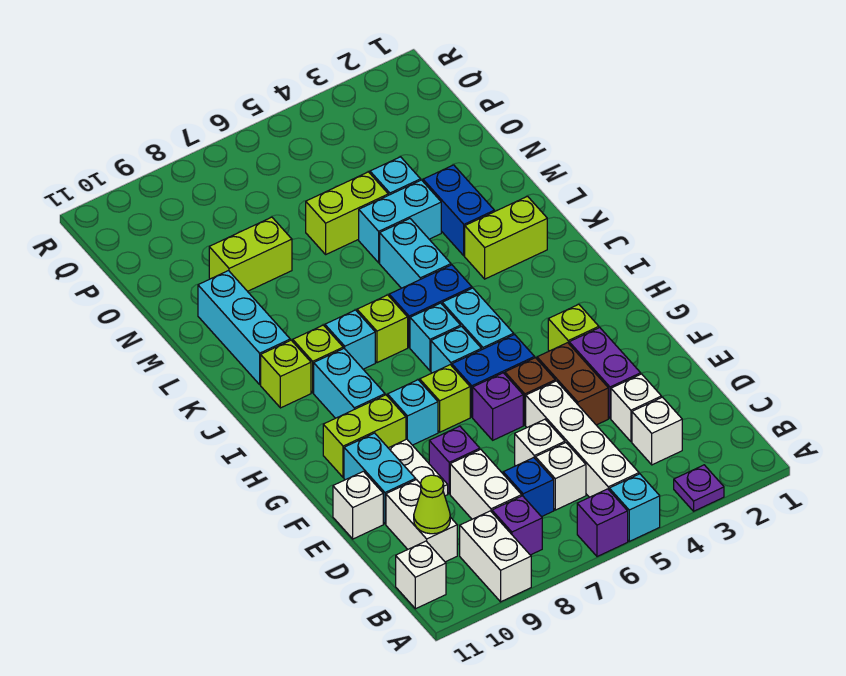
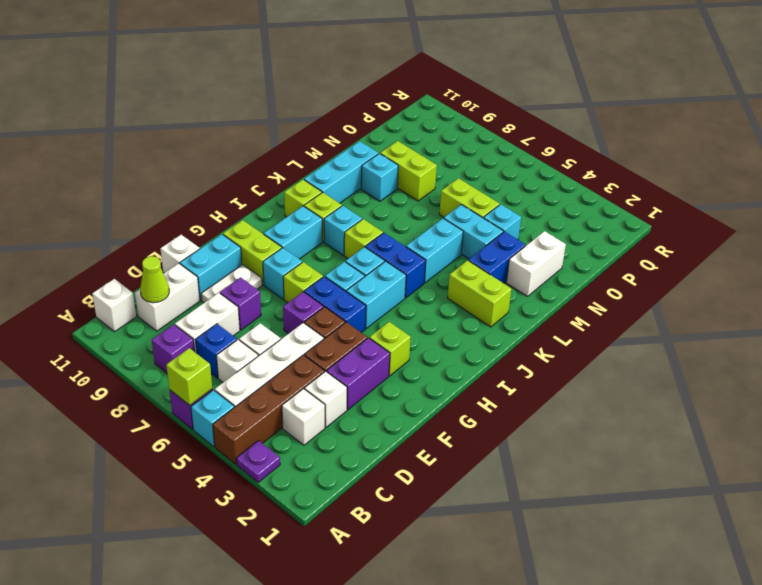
none -> brown brick A4:D4 level 1
none -> lime brick A6 level 2
white brick A9:B9 level 1 -> white brick M2:N2 level 1
none -> cyan brick M9 level 1

